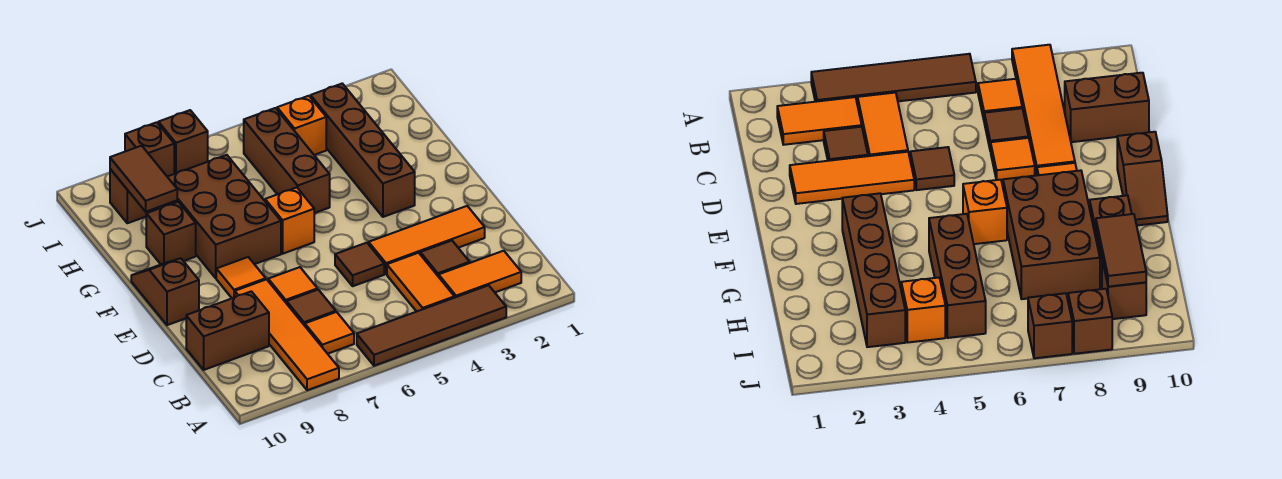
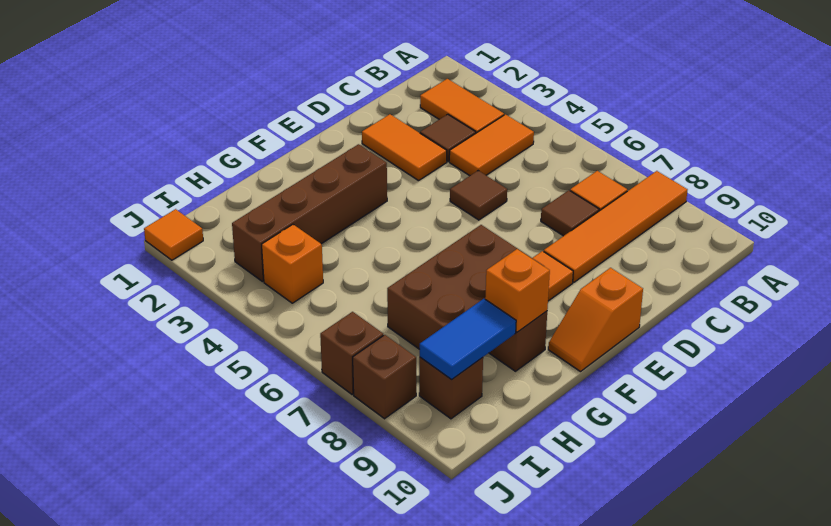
brown tile A3:A6 level 1 -> none
brown brick C9:C10 level 1 -> none
orange tile D2:D4 level 1 -> orange tile D2:D3 level 1
orange tile D7 level 1 -> orange tile J1 level 1
brown slope E10:F10 level 1 top E -> orange slope E10:F10 level 1 top E
orange brick F6 level 1 -> orange brick G9 level 2
brown brick G5:I5 level 1 -> none
brown tile H9:I9 level 2 -> blue tile H9:I9 level 2

